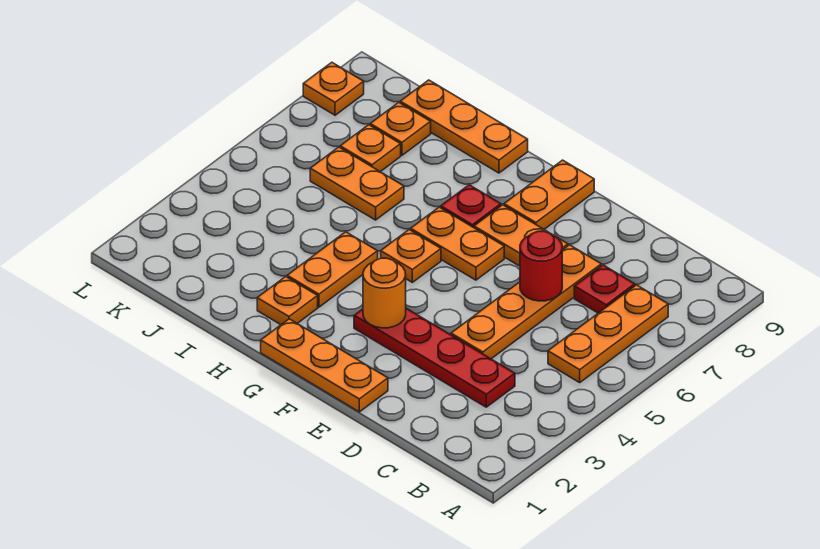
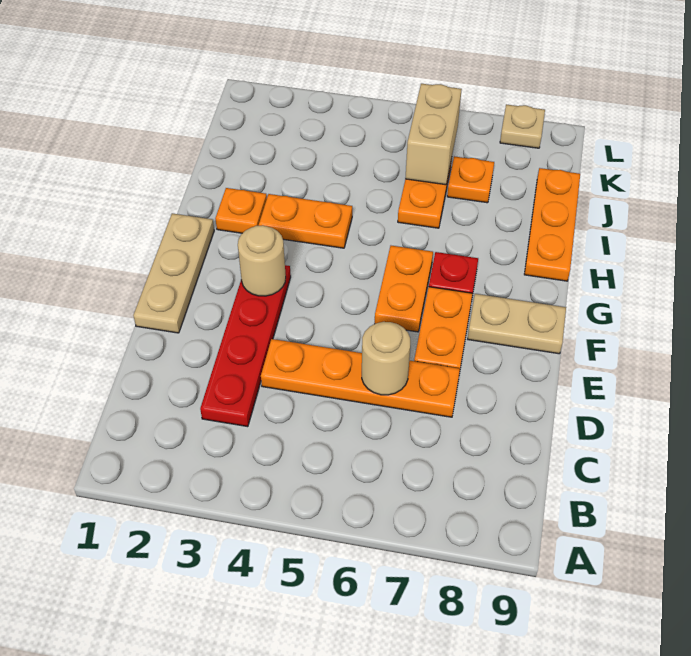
orange plate B5:B7 level 1 -> none
red plate C7 level 1 -> none
red round brick D6 level 2 -> tan round brick D6 level 2
orange plate E1:G1 level 1 -> tan plate E1:G1 level 1
orange round brick F3 level 2 -> tan round brick F3 level 2
orange plate F8:F9 level 1 -> tan plate F8:F9 level 1
orange plate G5 level 1 -> none
none -> tan brick J6:K6 level 2
orange plate J8 level 1 -> none
orange plate L8 level 1 -> tan plate L8 level 1

